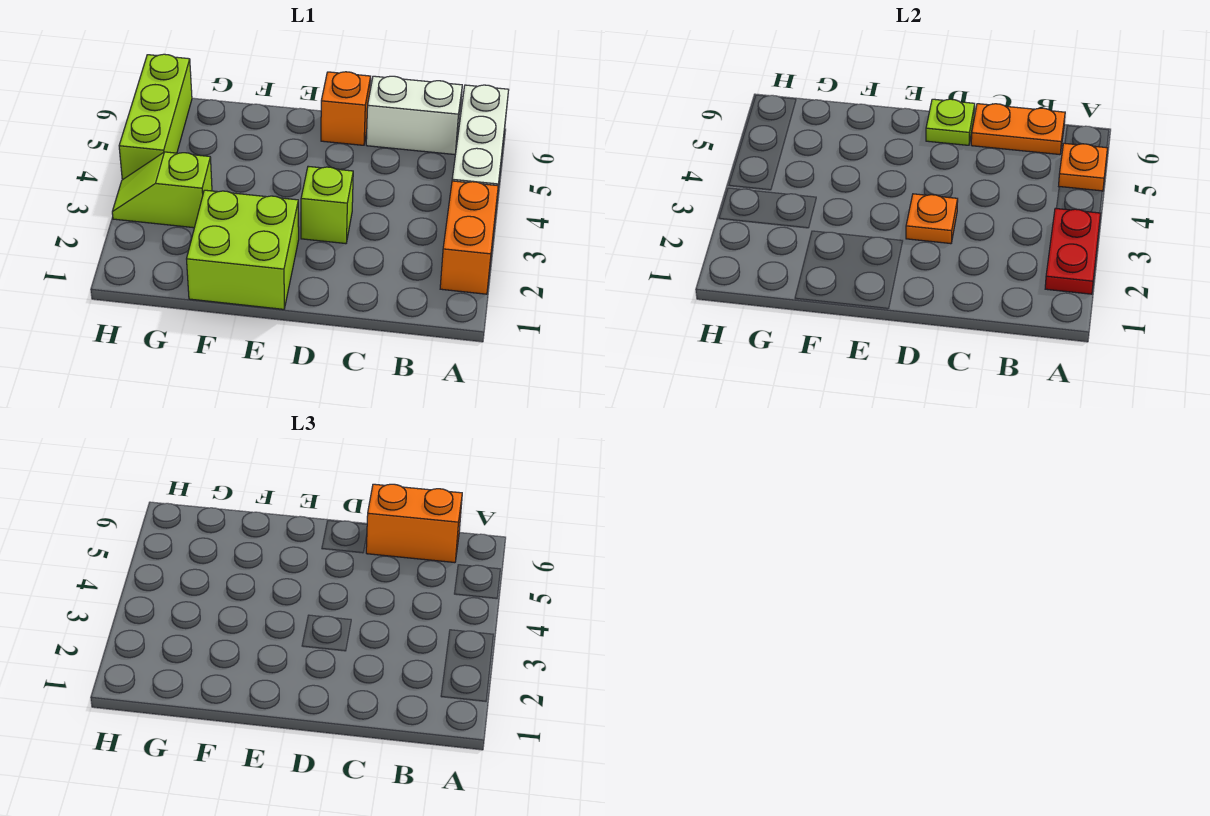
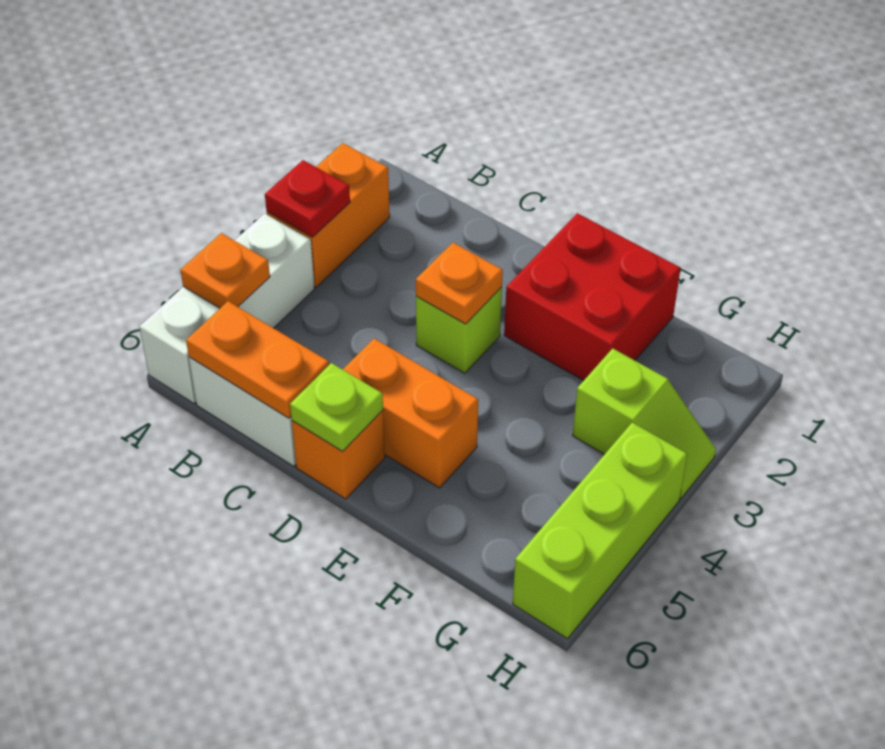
red plate A2:A3 level 2 -> red plate A3 level 2
orange brick B6:C6 level 3 -> orange brick D5:E5 level 1
lime brick E1:F2 level 1 -> red brick E1:F2 level 1

